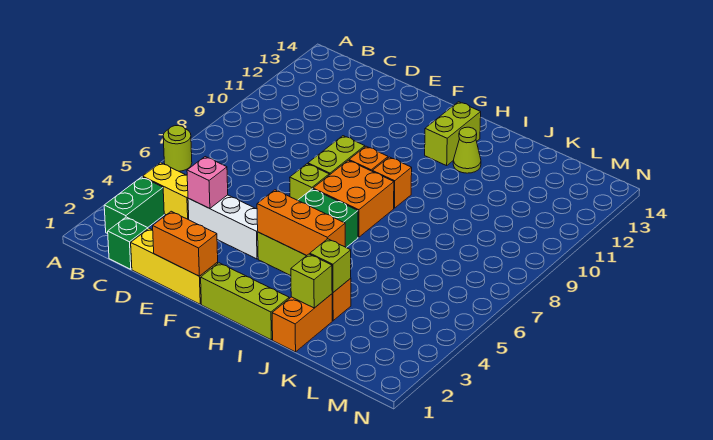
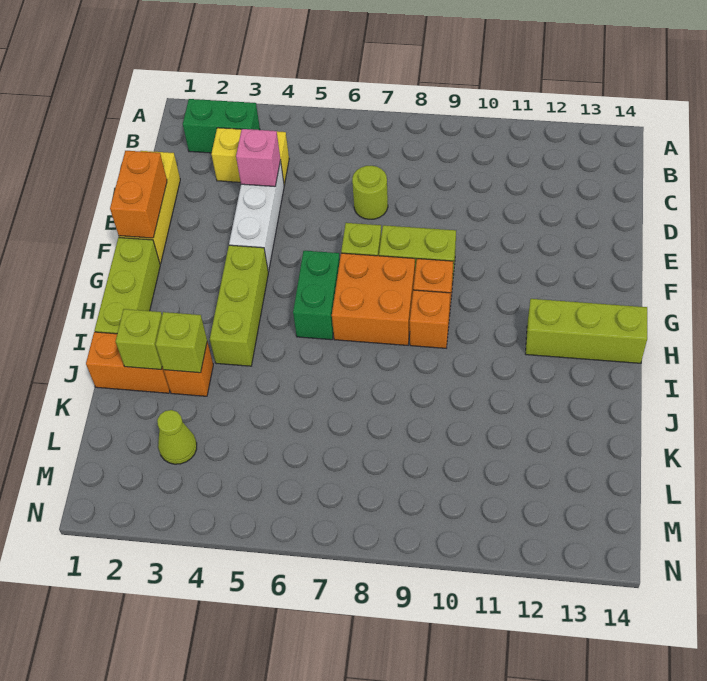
lime round brick A6 level 1 -> lime round brick D7 level 1
yellow brick B4:C4 level 1 -> yellow brick C3:C4 level 1
green brick C1 level 1 -> none
orange brick G4:I4 level 2 -> none
lime brick H12:H13 level 1 -> lime brick H12:H14 level 1
lime cone I12 level 1 -> lime cone L3 level 1

